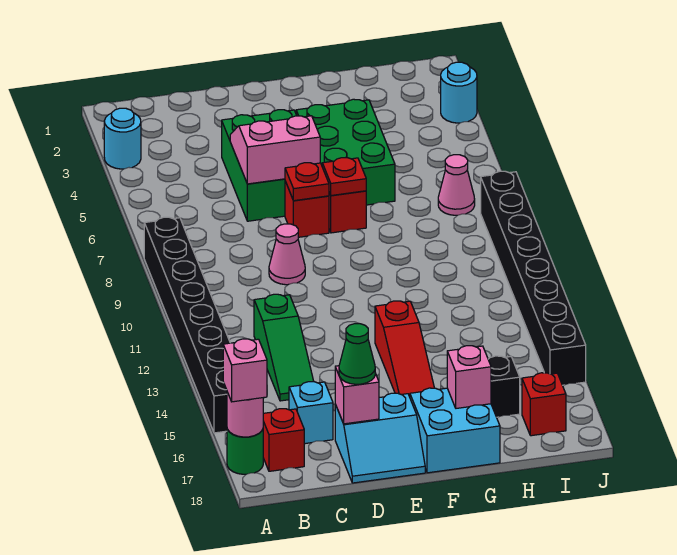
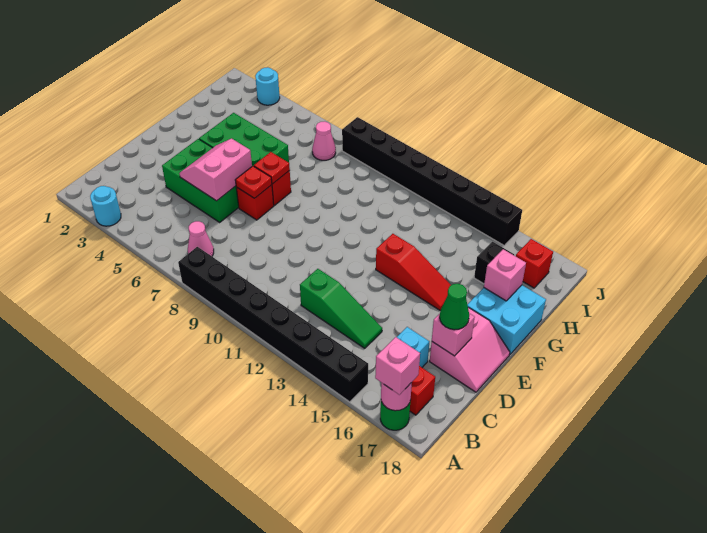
pink cone D9 level 1 -> pink cone B7 level 1
cyan slope D17:E18 level 1 top 17 -> pink slope D17:E18 level 1 top 17

